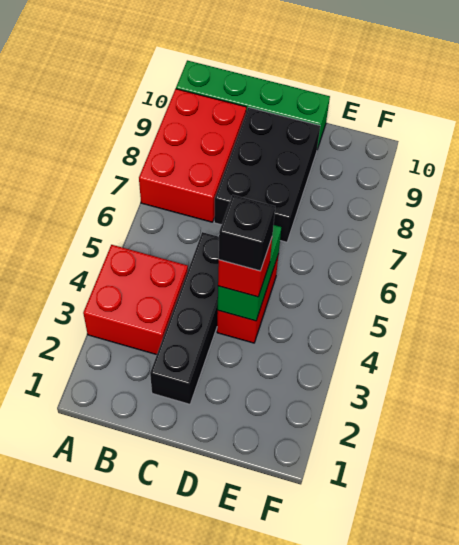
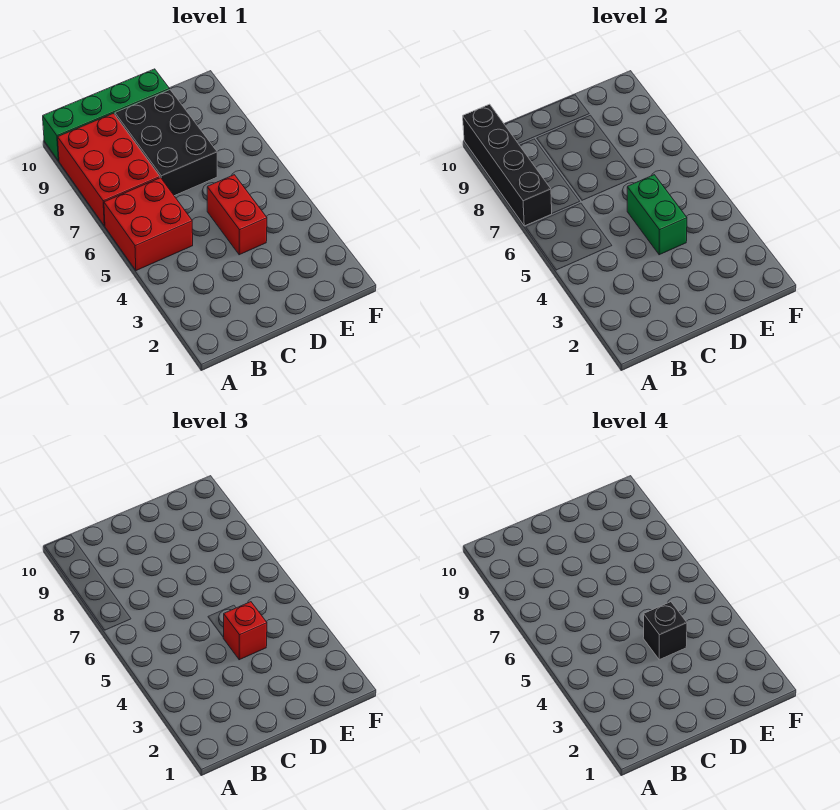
red brick A3:B4 level 1 -> red brick A5:B6 level 1
black brick C2:C5 level 1 -> black brick A7:A10 level 2

